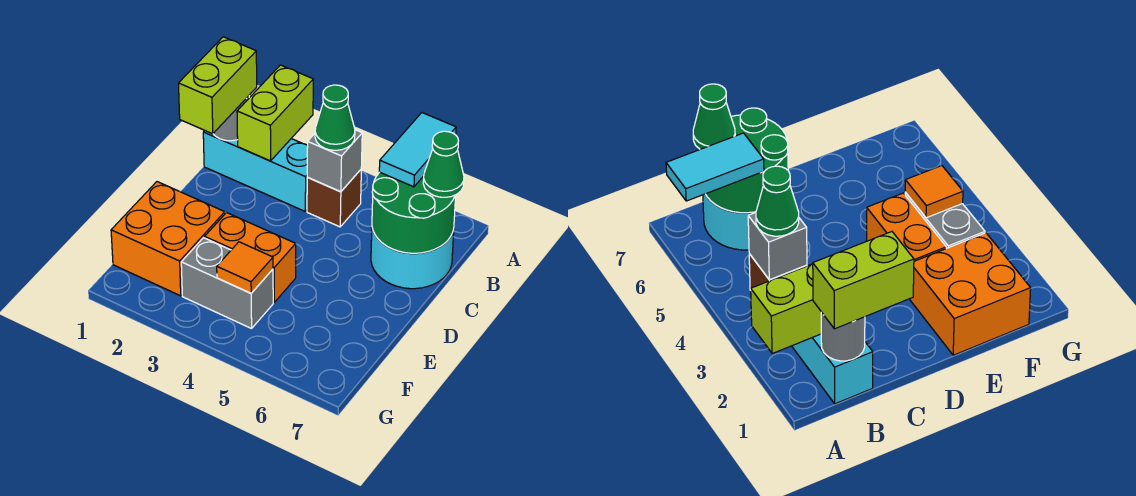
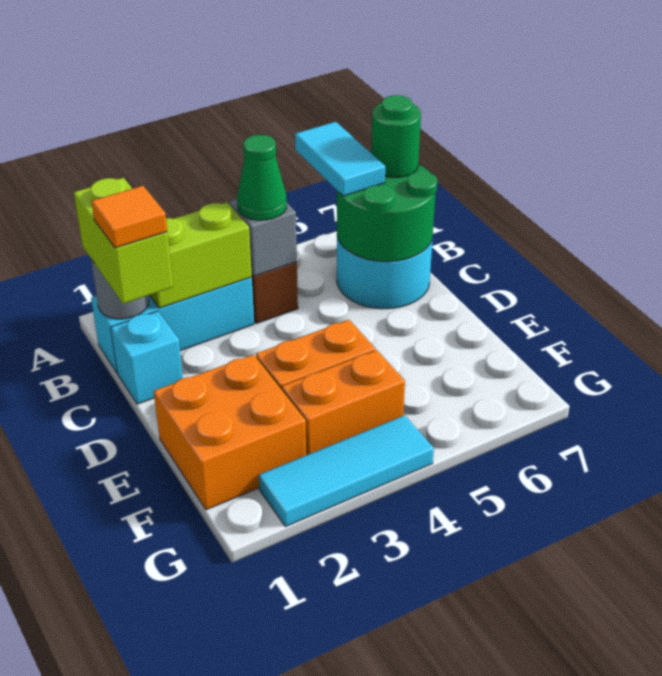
lime brick A2:B2 level 2 -> lime brick B2:B3 level 2
green cone B7 level 3 -> green round brick B7 level 3
none -> cyan brick C1 level 1
grey brick F3:F4 level 1 -> orange brick F3:F4 level 1
orange tile F4 level 2 -> orange tile C1 level 4
none -> cyan tile G2:G4 level 1

